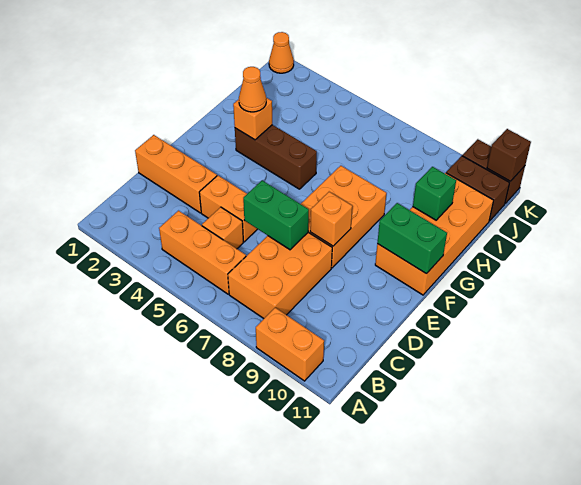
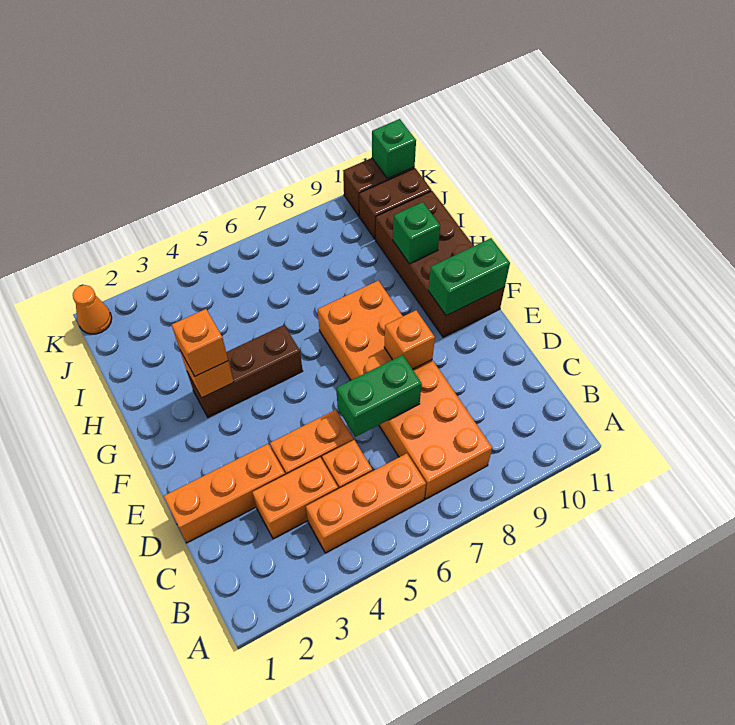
orange brick A9:A10 level 1 -> orange brick C3:C4 level 1
orange brick F10:I11 level 1 -> brown brick F10:I11 level 1
orange cone G3 level 3 -> orange brick G3 level 3
brown brick K11 level 2 -> green brick K11 level 2

